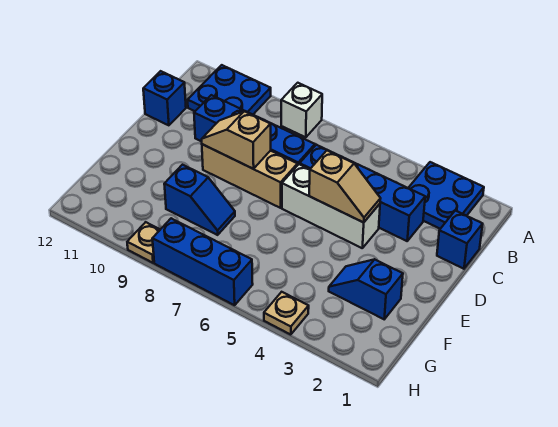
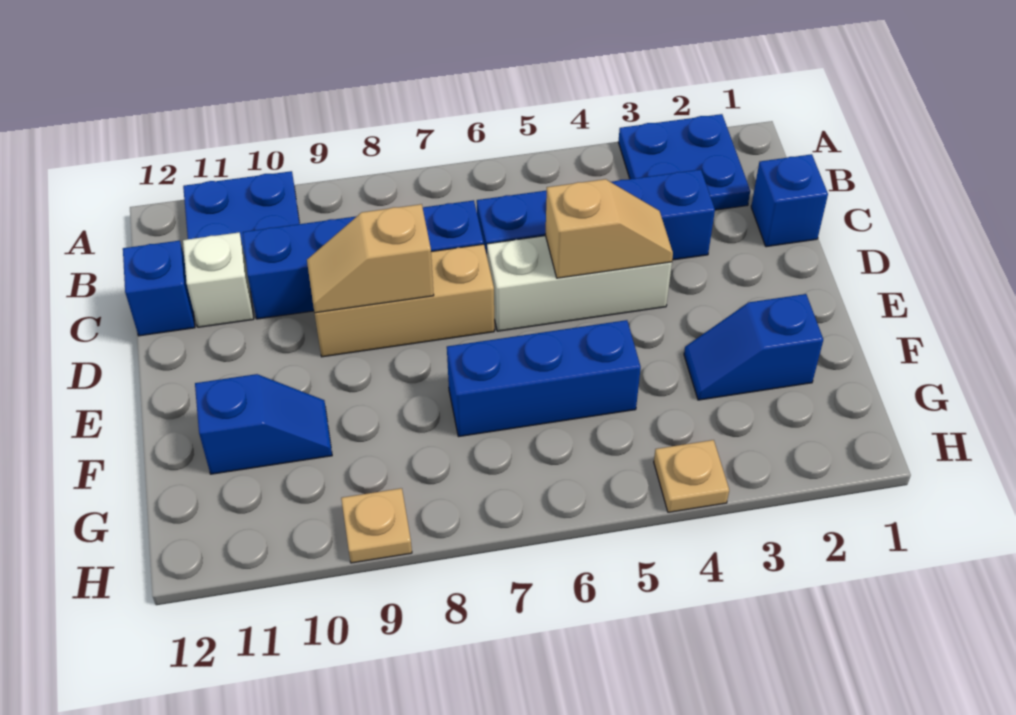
white brick A8 level 1 -> white brick C11 level 1
blue slope F8:F9 level 1 top 9 -> blue slope F10:F11 level 1 top 11
blue brick H6:H8 level 1 -> blue brick F5:F7 level 1

